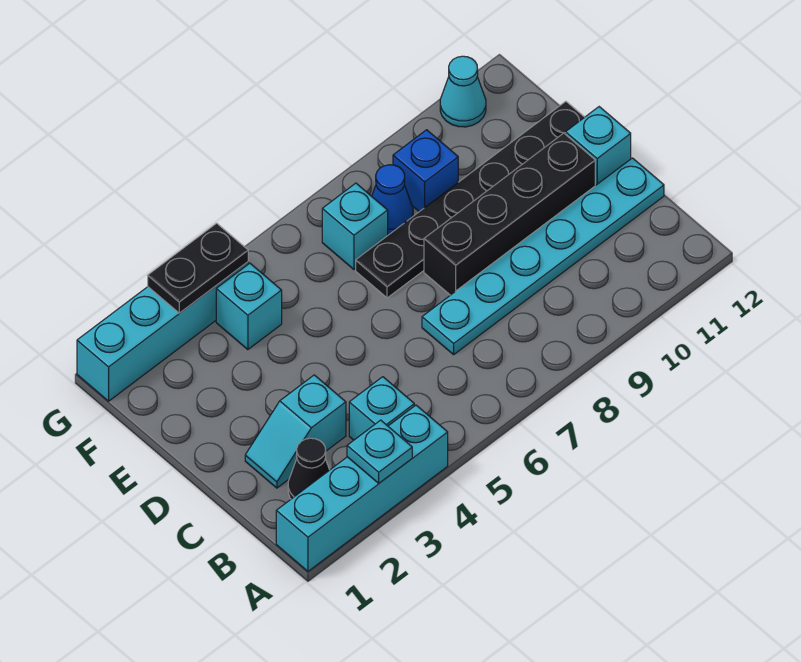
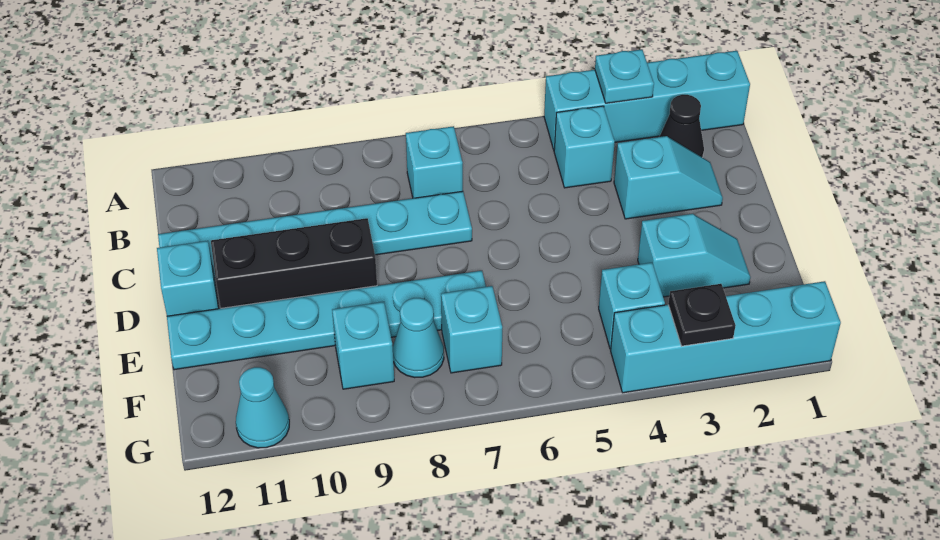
none -> cyan brick B7 level 1
black brick D8:D11 level 1 -> black brick D9:D11 level 1
none -> cyan slope E2:E3 level 1 top 3
black plate E7:E12 level 1 -> cyan plate E7:E12 level 1
blue cone F8 level 1 -> cyan cone F8 level 1
blue brick F9 level 1 -> cyan brick F9 level 1
black plate G3:G4 level 2 -> black plate G3 level 2

